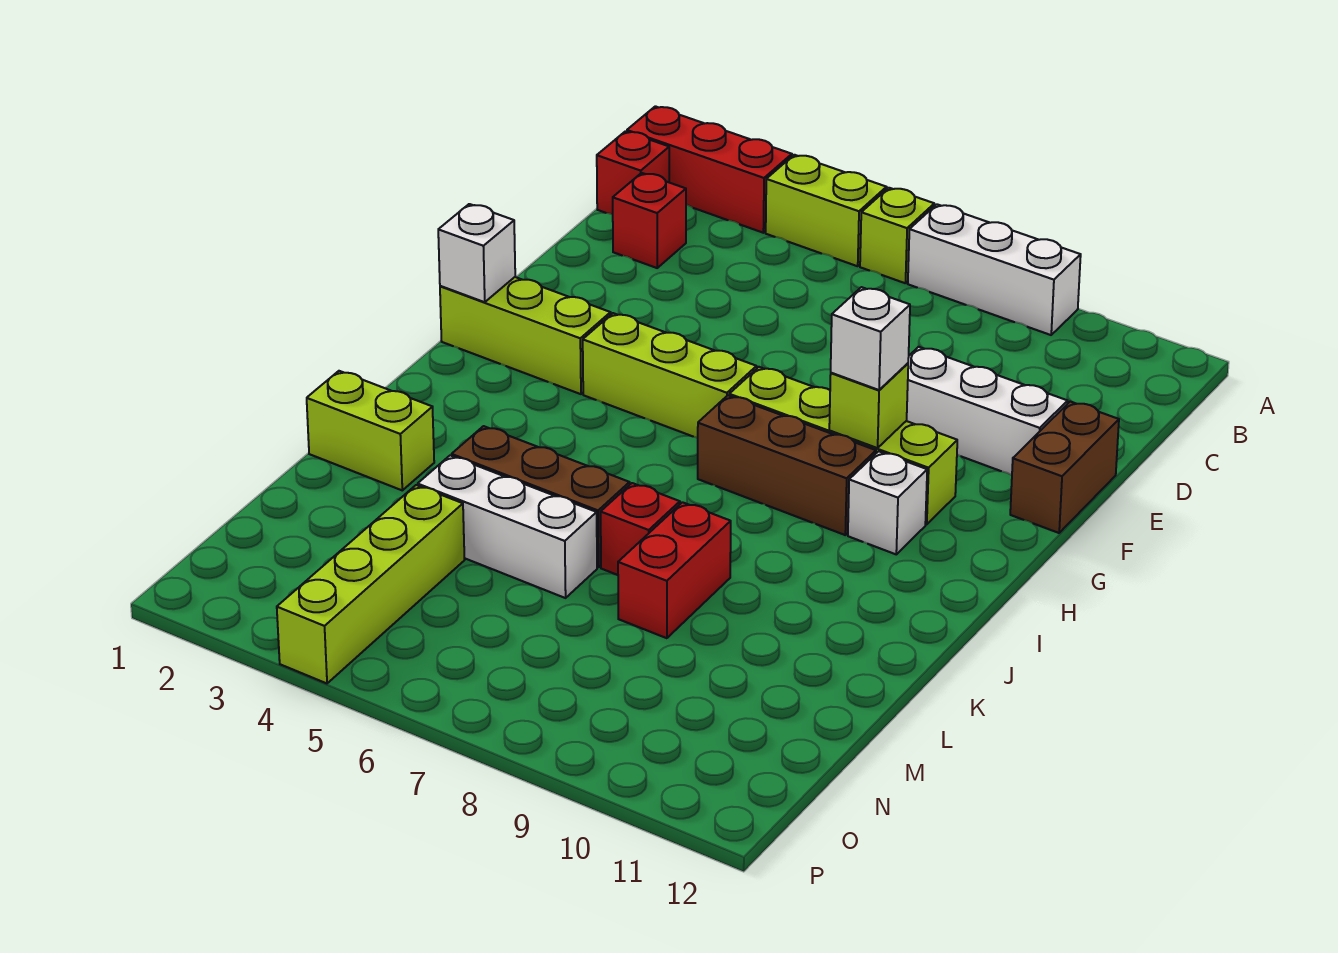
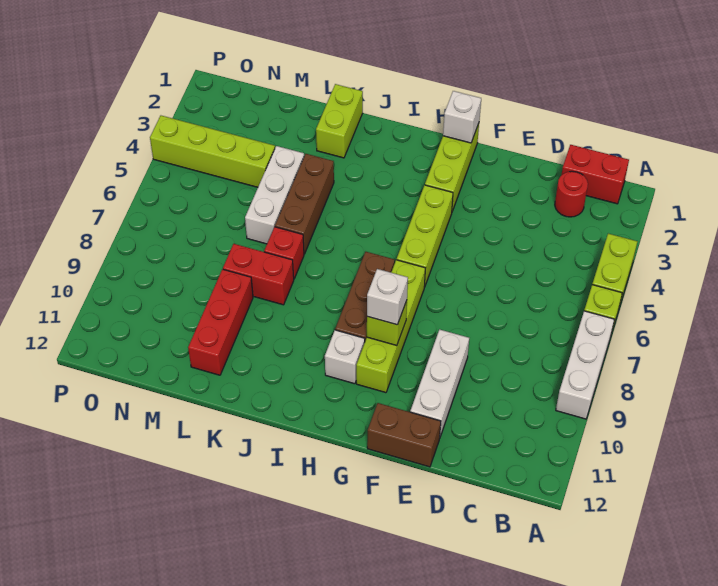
red brick A1:A3 level 1 -> red brick L9:L11 level 1
red brick B1 level 1 -> red brick B1:C1 level 1
red brick C2 level 1 -> red round brick C2 level 1

